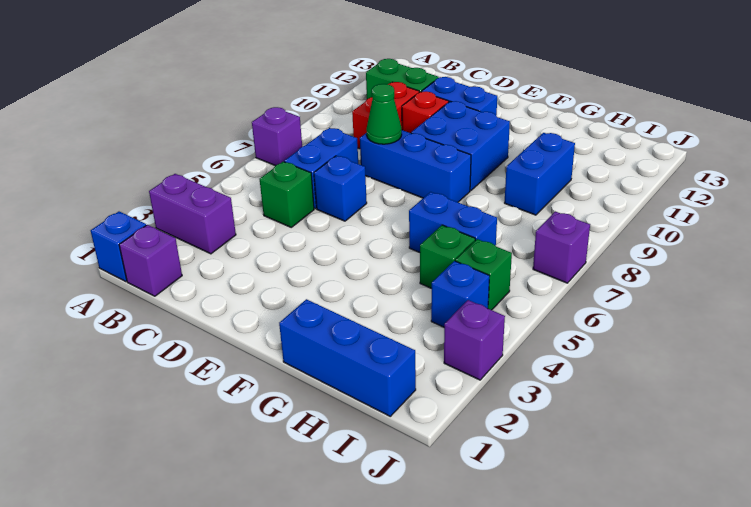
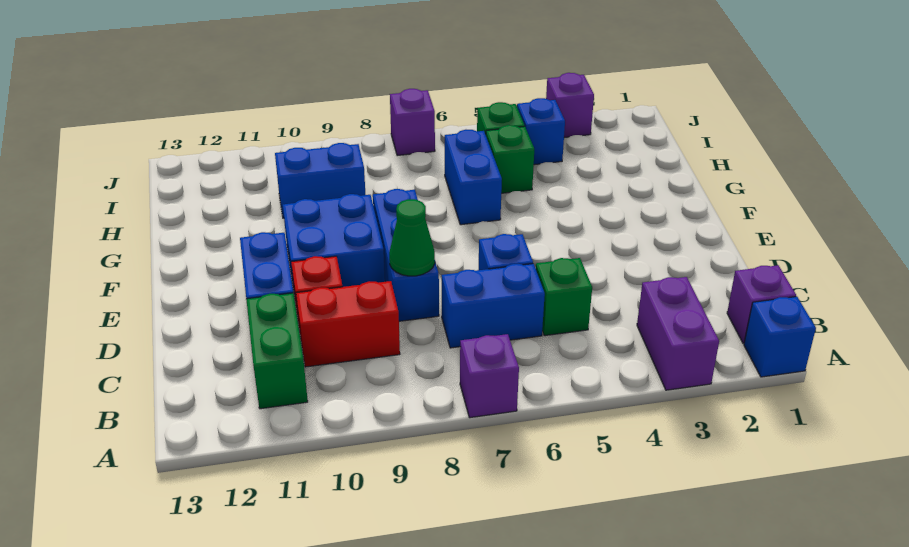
blue brick G1:I1 level 1 -> none

